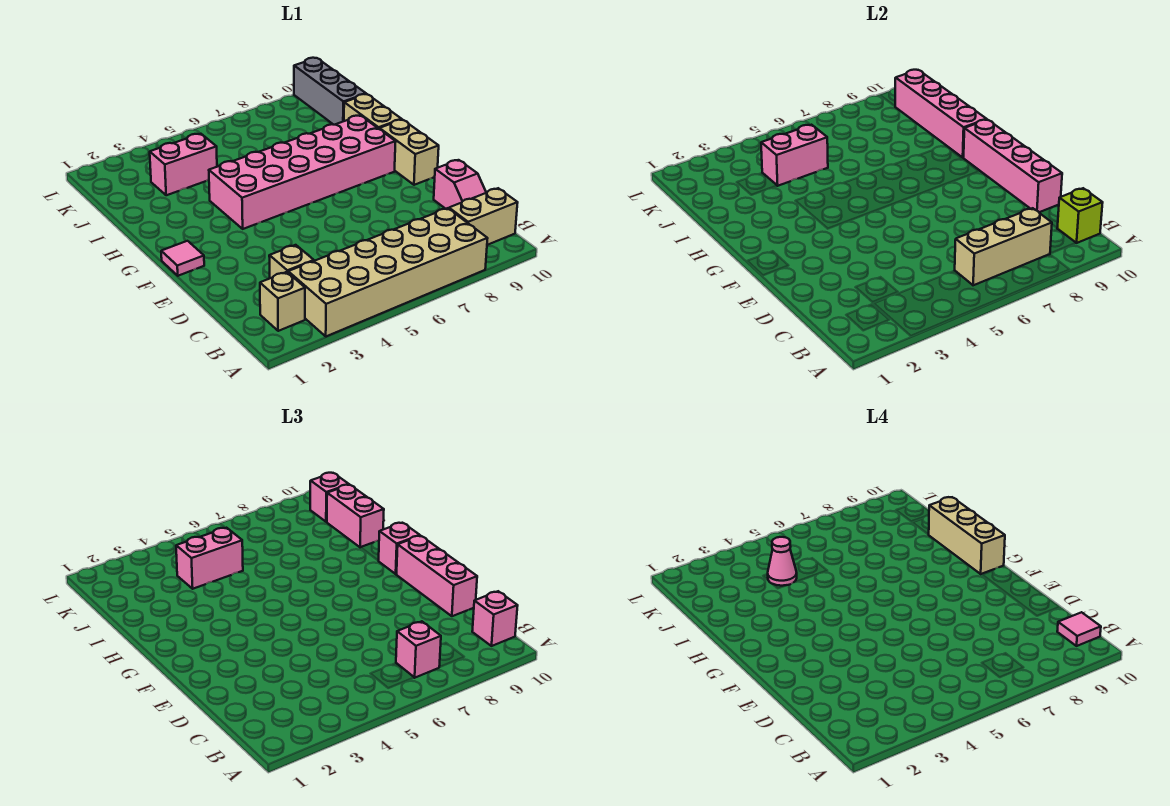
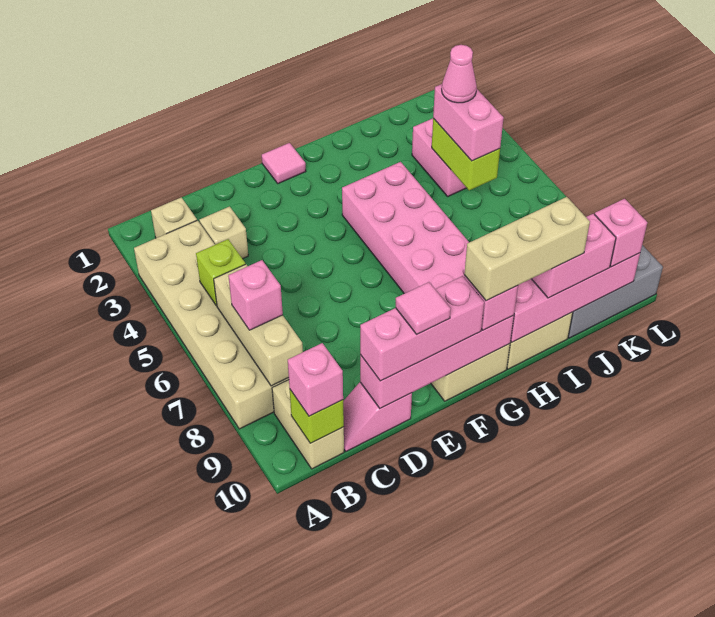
none -> lime brick B5 level 2
pink tile B10 level 4 -> pink tile E10 level 4
pink brick J4:J5 level 2 -> lime brick J4:J5 level 2

